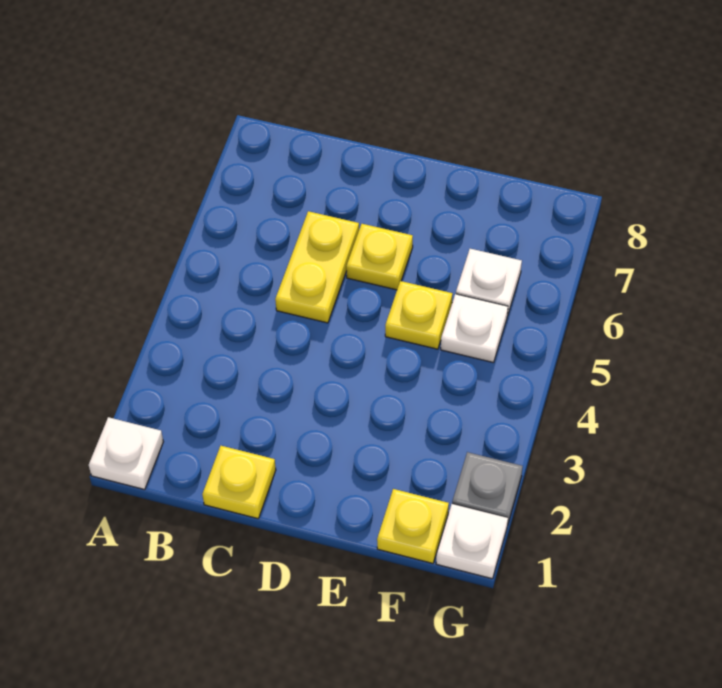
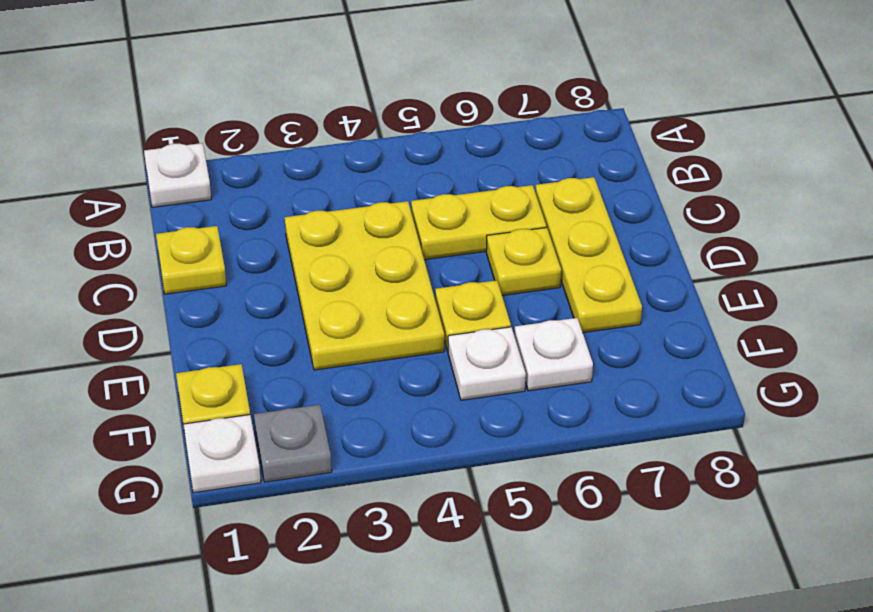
none -> yellow plate C3:E4 level 1
none -> yellow plate C7:E7 level 1

